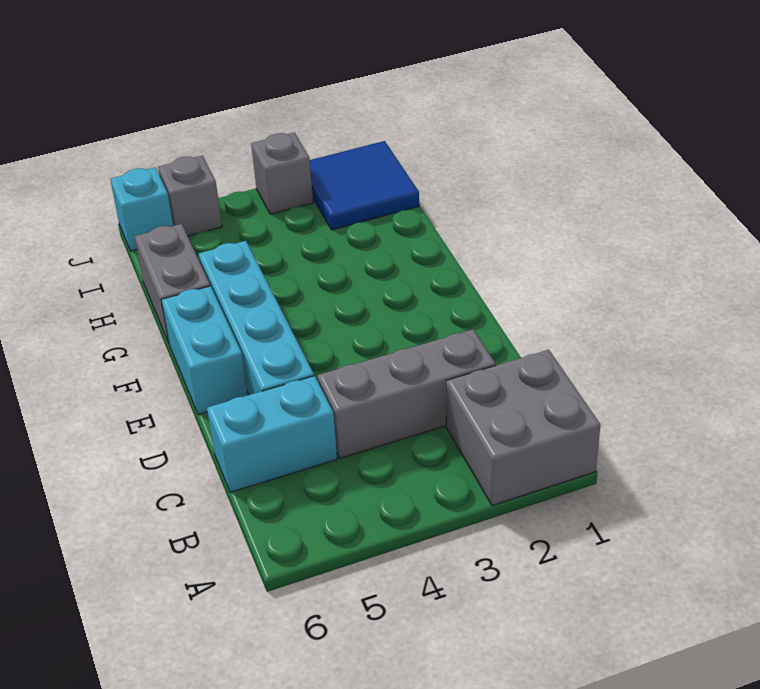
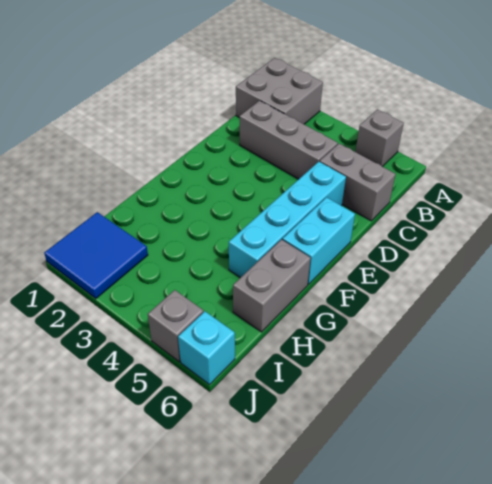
cyan brick C5:C6 level 1 -> grey brick C5:C6 level 1
grey brick J3 level 1 -> grey brick A5 level 1

